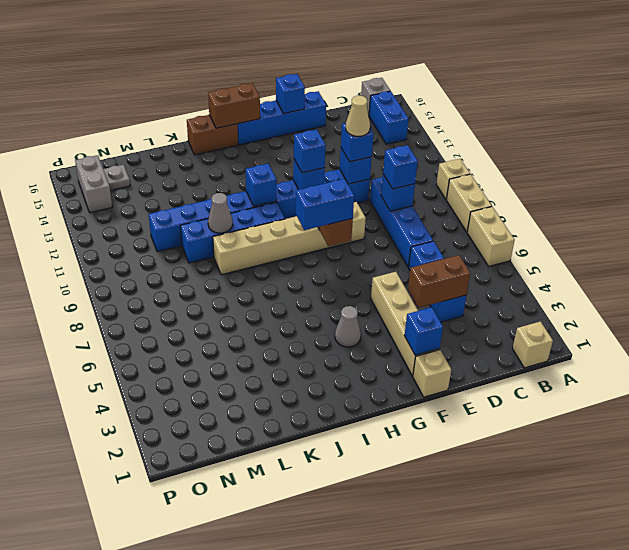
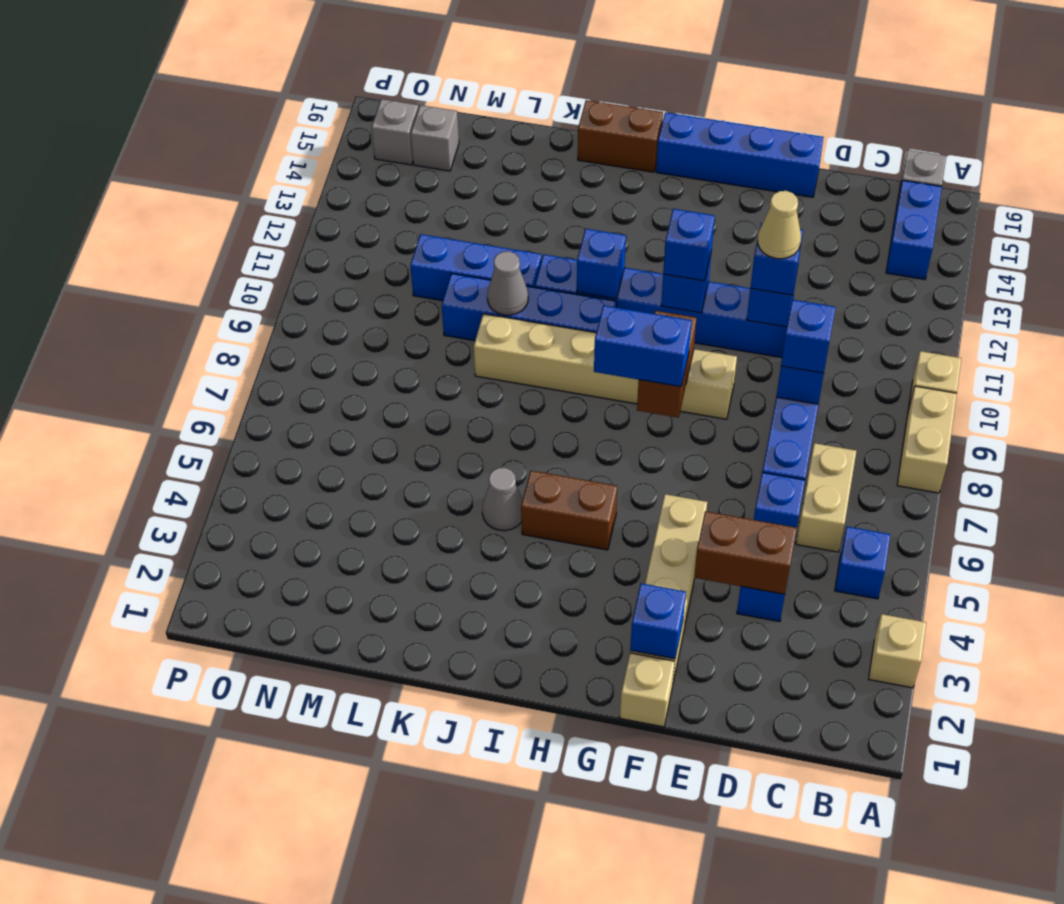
tan brick A6:A7 level 1 -> tan brick C6:C7 level 1
tan brick B1 level 1 -> tan brick A3 level 1
blue brick F16 level 2 -> blue brick B5 level 1
grey cone H4 level 1 -> grey cone J5 level 1
brown brick H16:I16 level 2 -> brown brick H5:I5 level 1
grey plate N15 level 1 -> grey brick N15 level 1
grey brick O14:O15 level 1 -> grey brick O15 level 1

